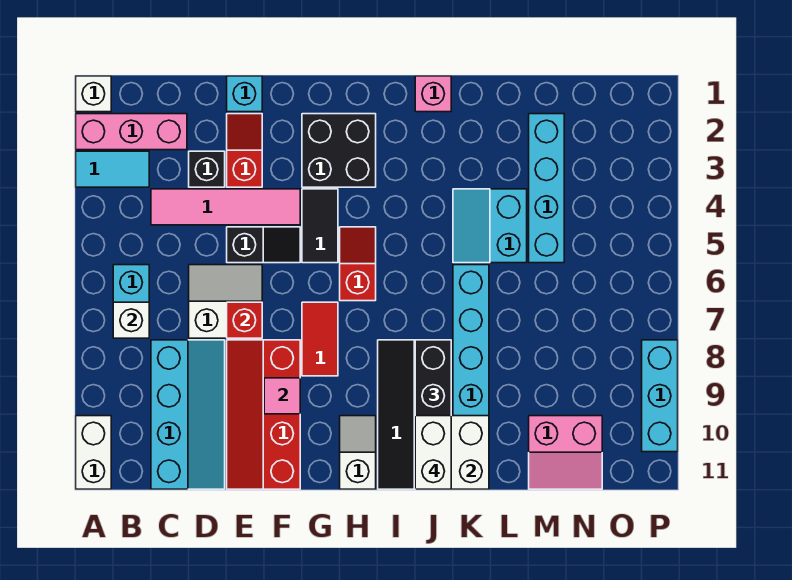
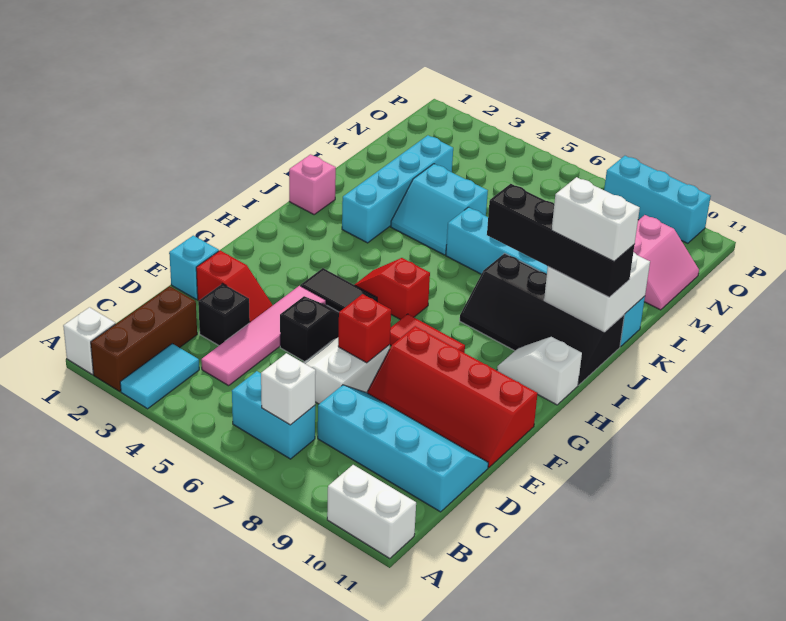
pink brick A2:C2 level 1 -> brown brick A2:C2 level 1
red slope E2:E3 level 1 top 3 -> red slope E2:E3 level 1 top 2
pink tile F9 level 2 -> none
black brick G2:H3 level 1 -> none
cyan brick M2:M5 level 1 -> cyan brick J3:M3 level 1

